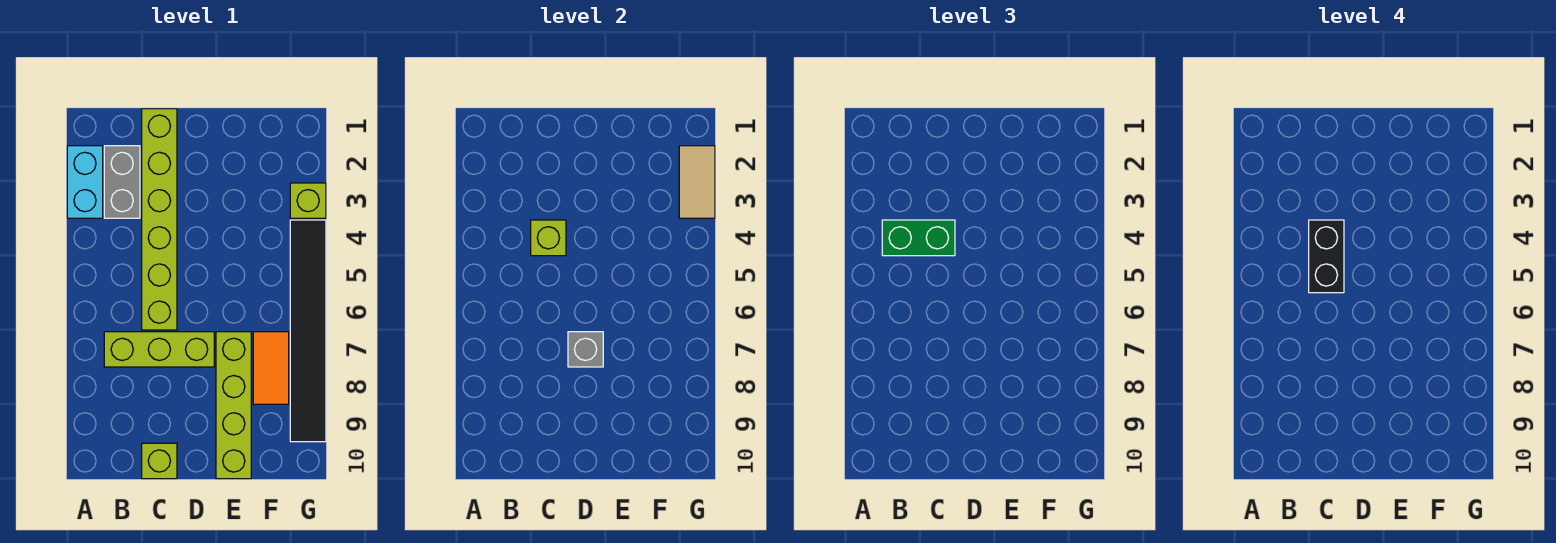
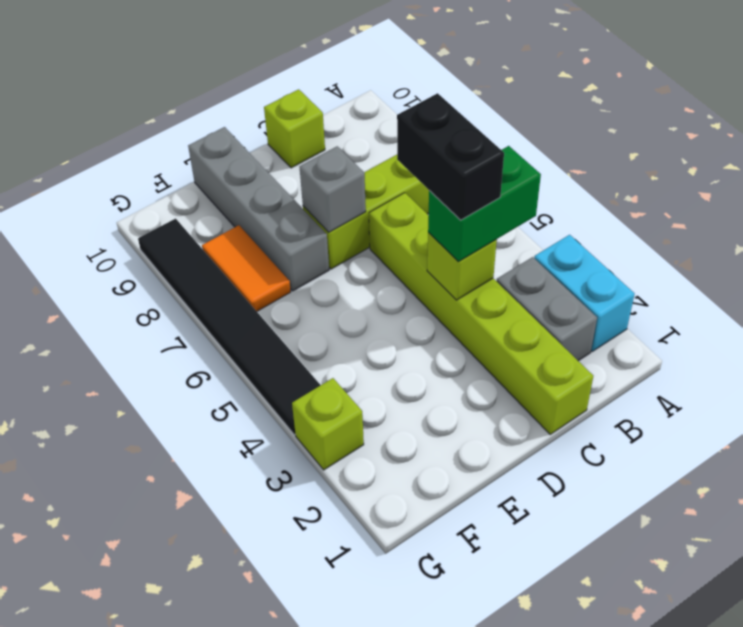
lime brick E7:E10 level 1 -> grey brick E7:E10 level 1
tan tile G2:G3 level 2 -> none

